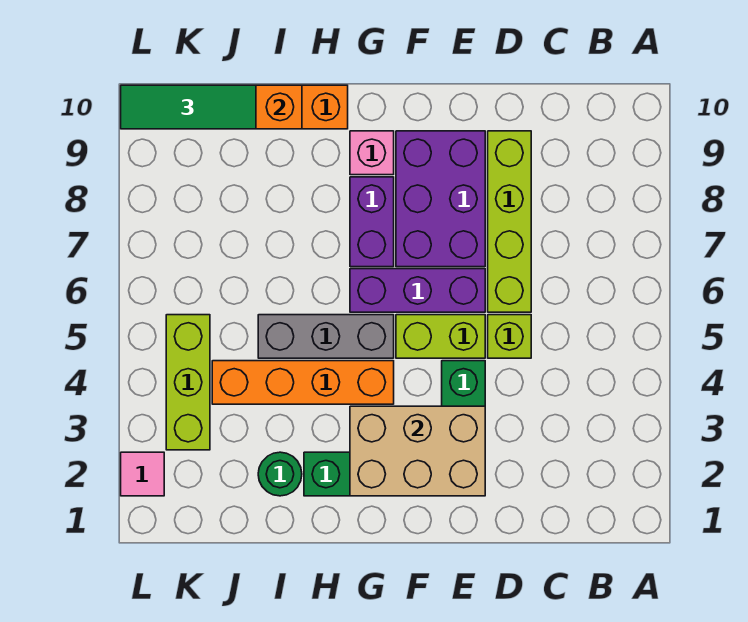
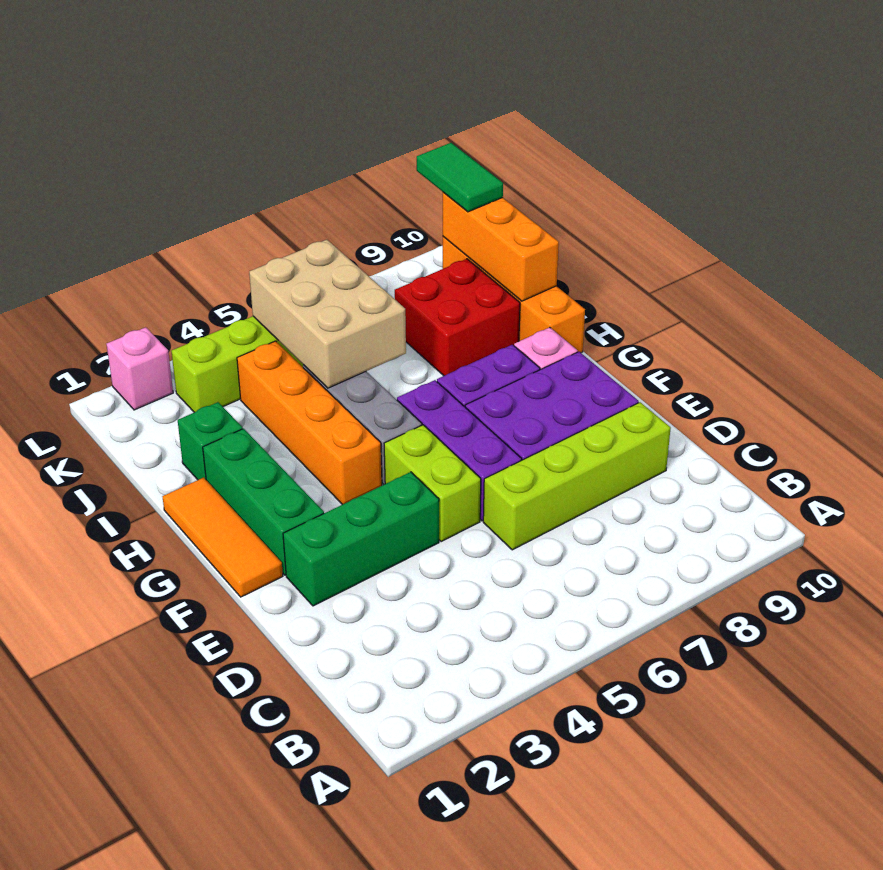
lime brick D5 level 1 -> none
tan brick E2:G3 level 2 -> tan brick I5:K6 level 2
none -> orange tile F1:H1 level 1
green round brick I2 level 1 -> green brick I2 level 1
none -> red brick I8:J9 level 1
green tile J10:L10 level 3 -> green tile K10:L10 level 3
pink tile L2 level 1 -> pink brick L2 level 1

